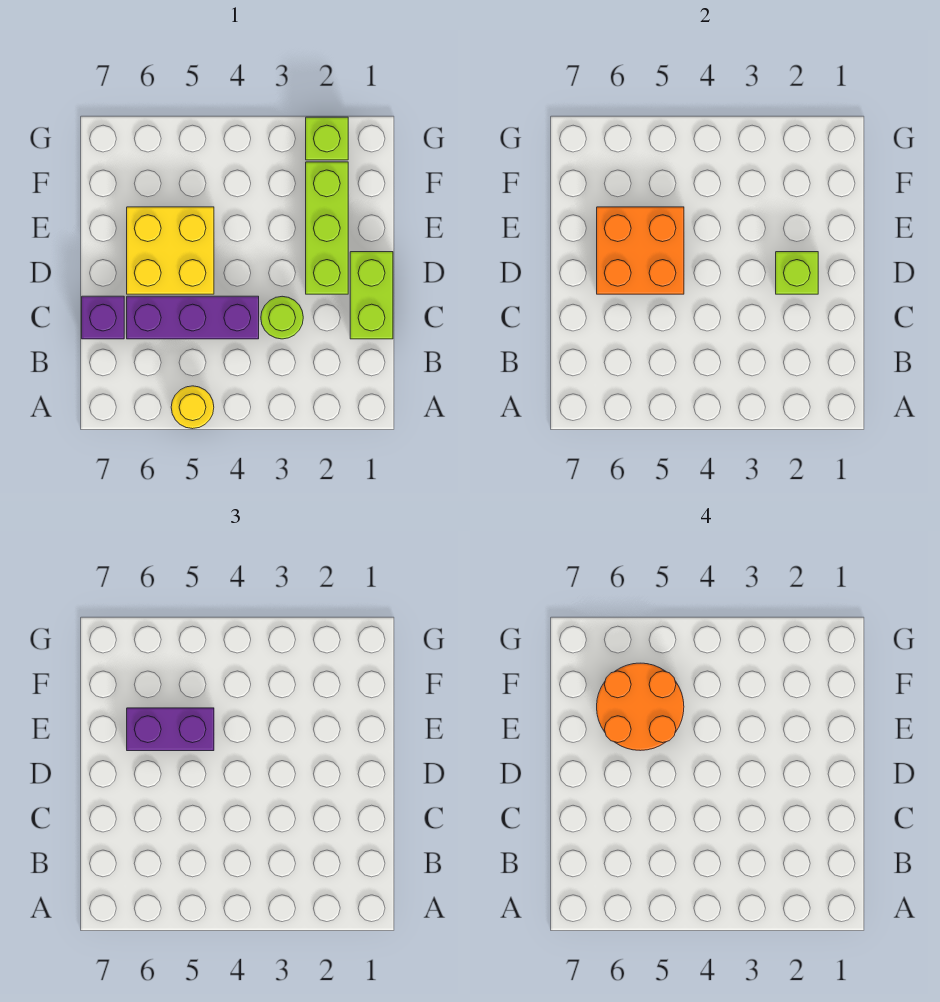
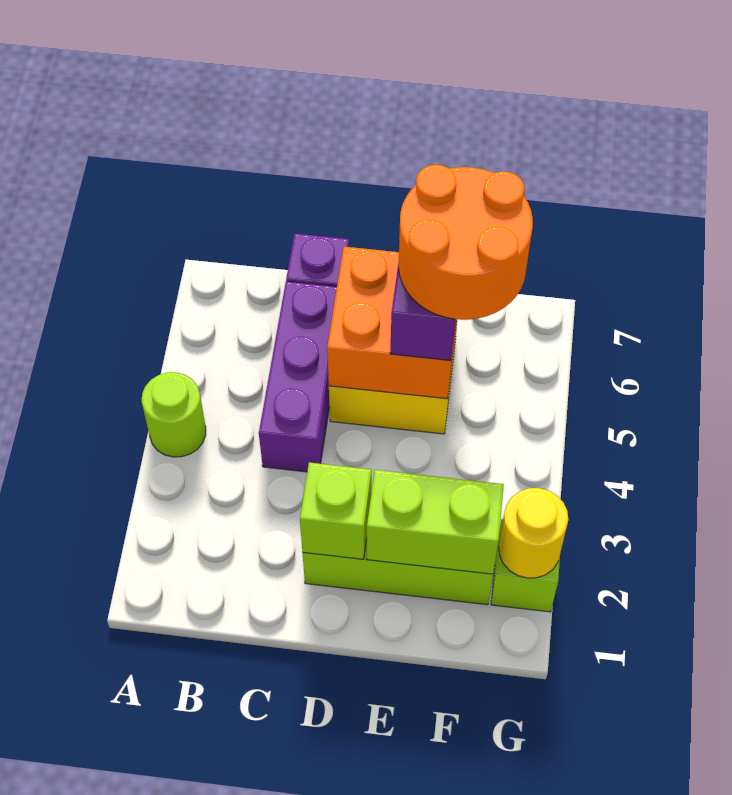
yellow round brick A5 level 1 -> yellow round brick G2 level 2
lime brick C1:D1 level 1 -> lime brick E2:F2 level 2
lime round brick C3 level 1 -> lime round brick A4 level 1

